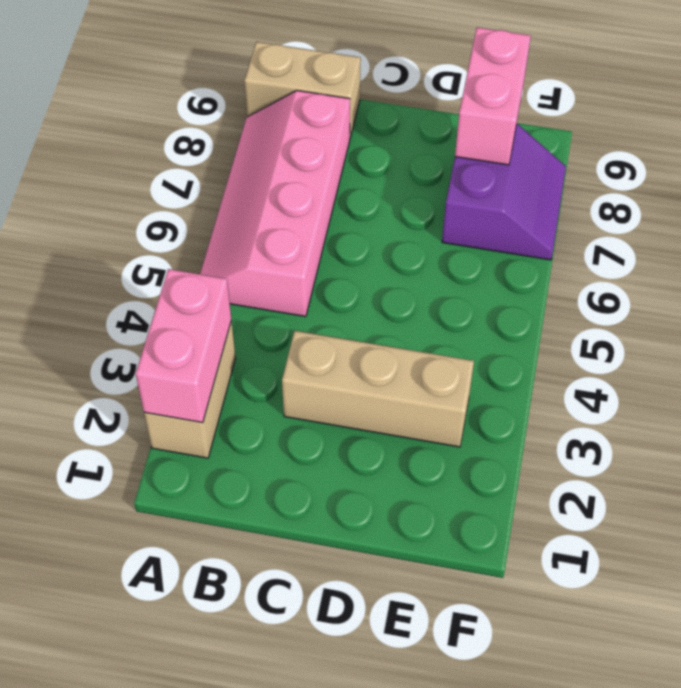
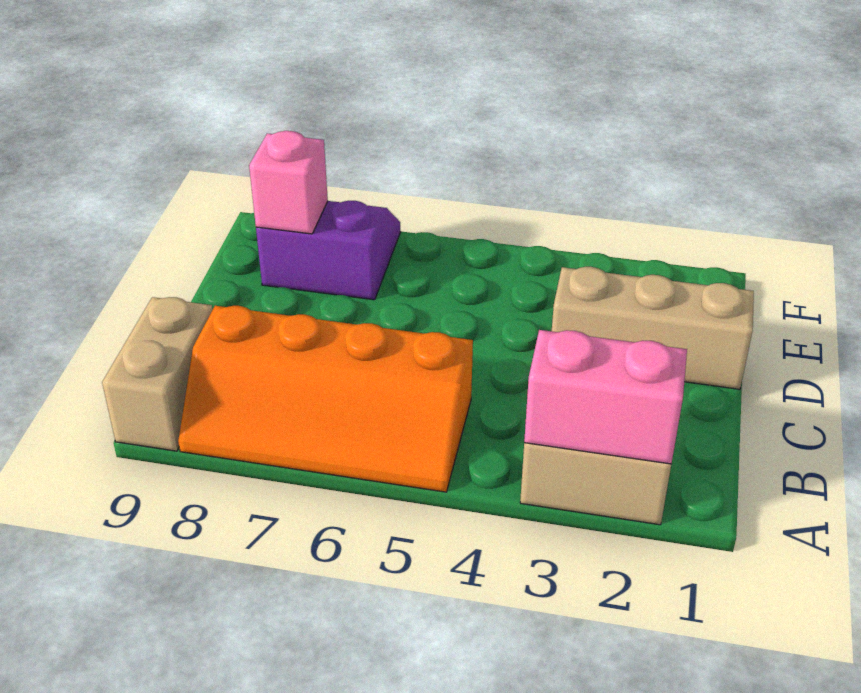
pink slope A5:B8 level 1 top B -> orange slope A5:B8 level 1 top B
tan brick C3:E3 level 1 -> tan brick D1:D3 level 1
pink brick E8:E9 level 2 -> pink brick E8 level 2

